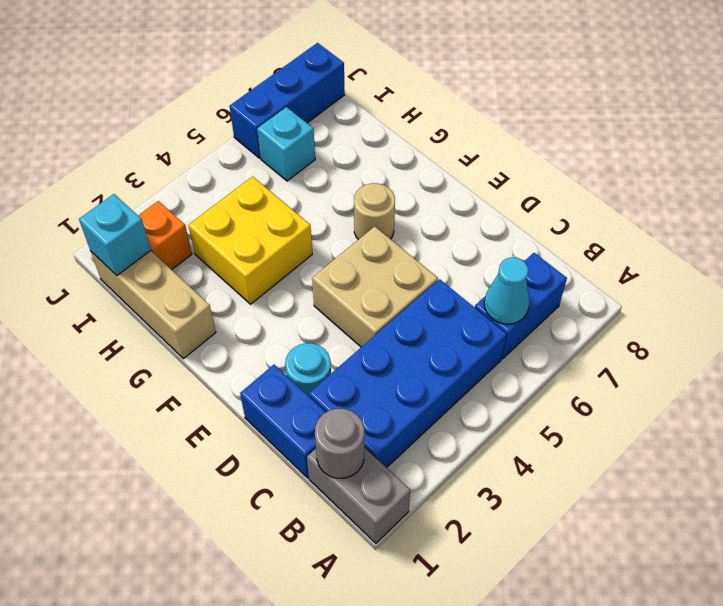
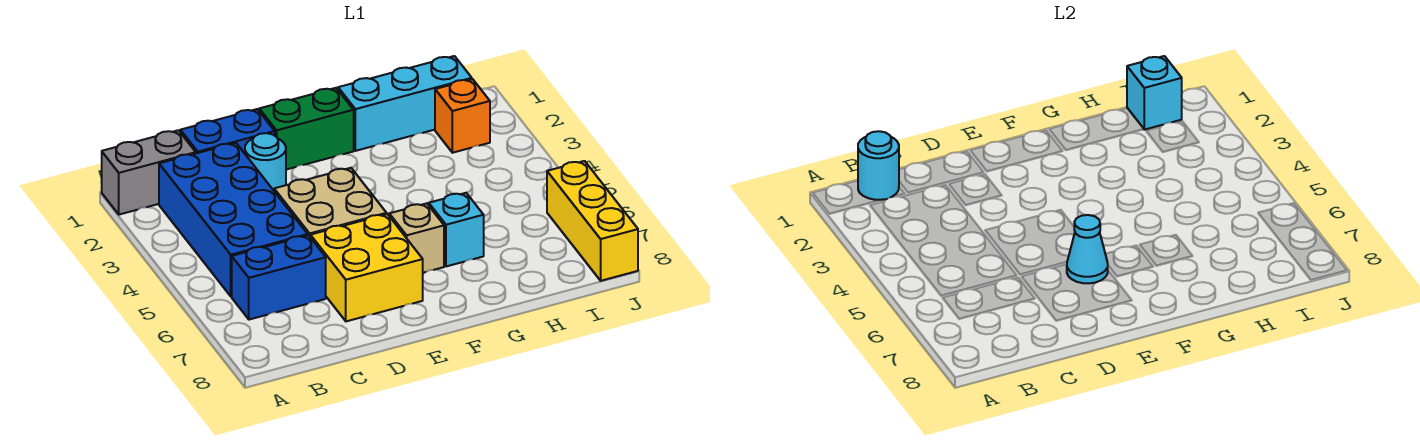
grey round brick B1 level 2 -> cyan round brick B1 level 2
blue brick B6:B7 level 1 -> blue brick B6:C6 level 1
cyan cone B6 level 2 -> cyan cone E6 level 2
none -> green brick E1:F1 level 1
tan round brick F6 level 1 -> tan brick F6 level 1
tan brick G1:I1 level 1 -> cyan brick G1:I1 level 1
yellow brick G3:H4 level 1 -> yellow brick D6:E7 level 1
cyan brick I6 level 1 -> cyan brick G6 level 1
blue brick J6:J8 level 1 -> yellow brick J6:J8 level 1

